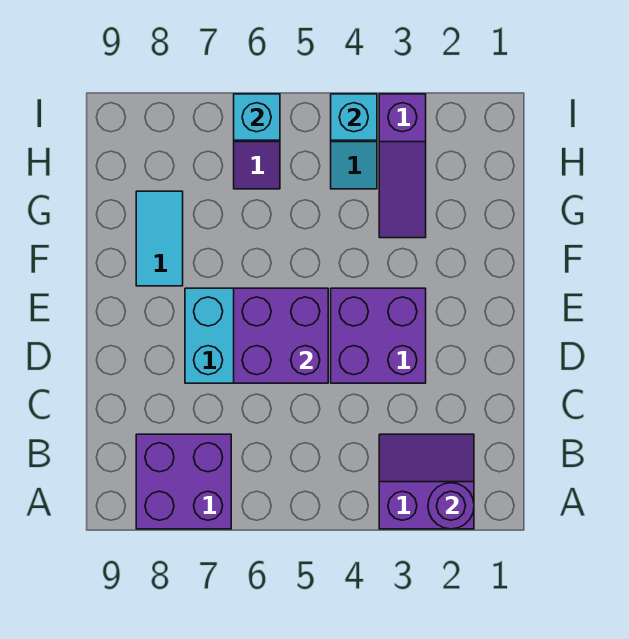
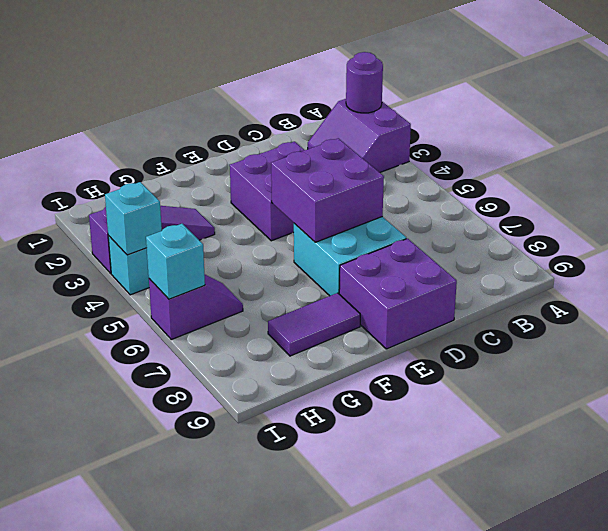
purple brick A7:B8 level 1 -> purple brick D8:E9 level 1
cyan tile F8:G8 level 1 -> purple tile F8:G8 level 1

